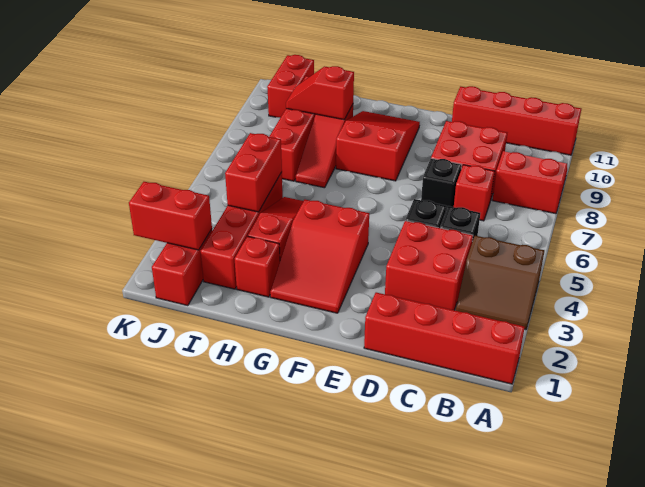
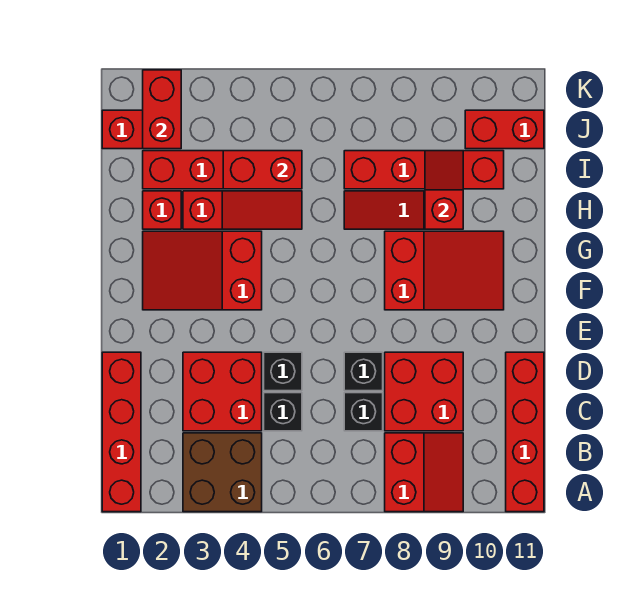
brown slope A3:B4 level 1 top 4 -> brown brick A3:B4 level 1
red brick C7 level 1 -> black brick C7 level 1

